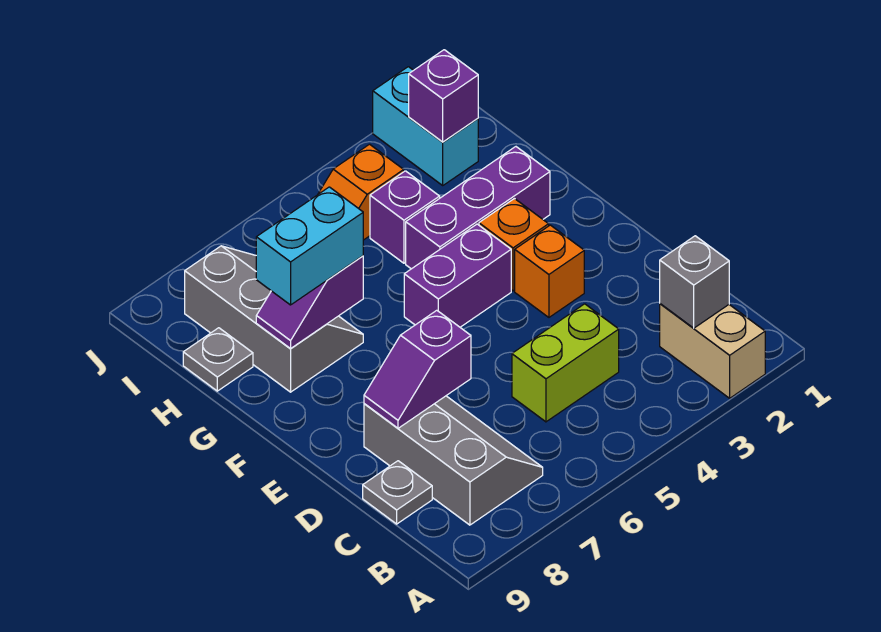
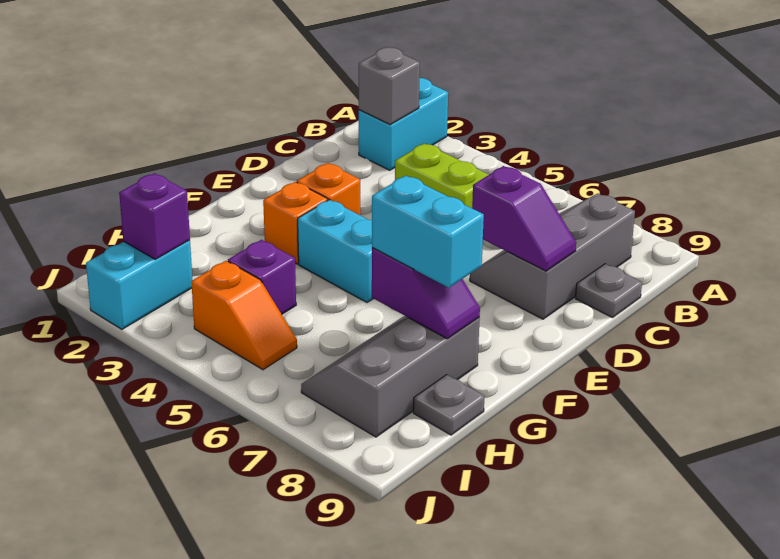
tan brick A2:B2 level 1 -> cyan brick A2:B2 level 1
purple brick F4:F5 level 1 -> cyan brick F4:F5 level 1
purple brick G2:G4 level 1 -> none

